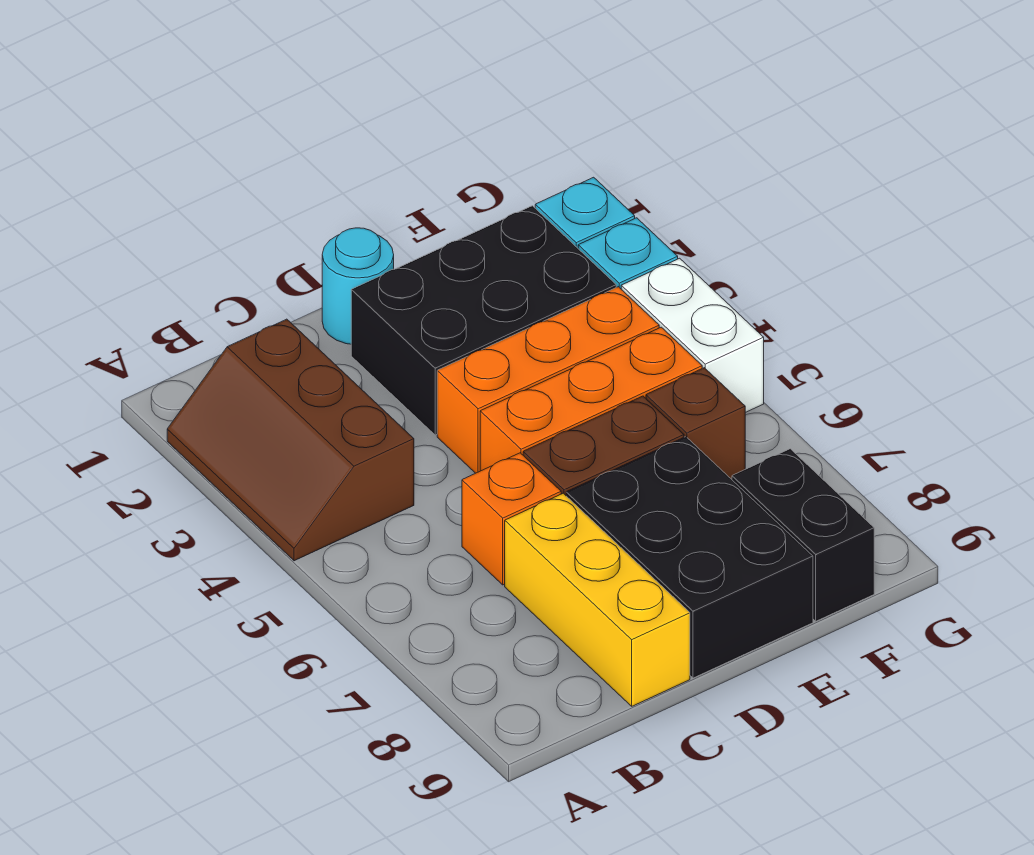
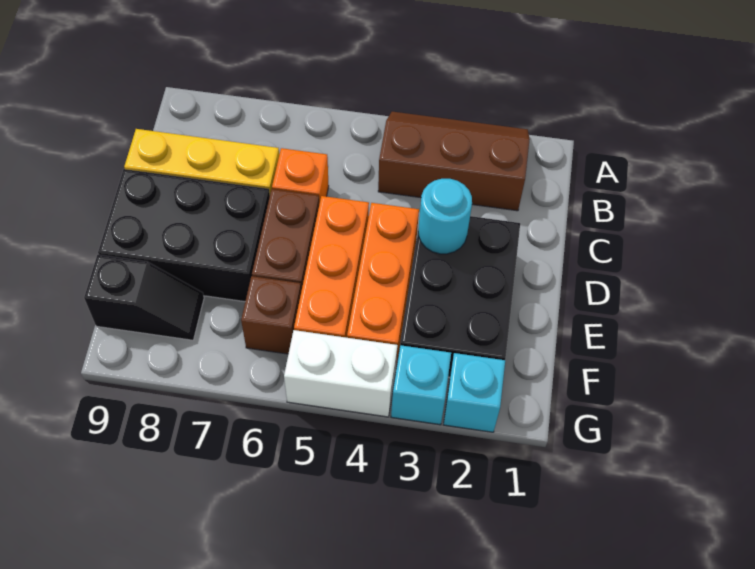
cyan round brick D1 level 1 -> cyan round brick D3 level 2
black brick F8:F9 level 1 -> black slope F8:F9 level 1 top 9

